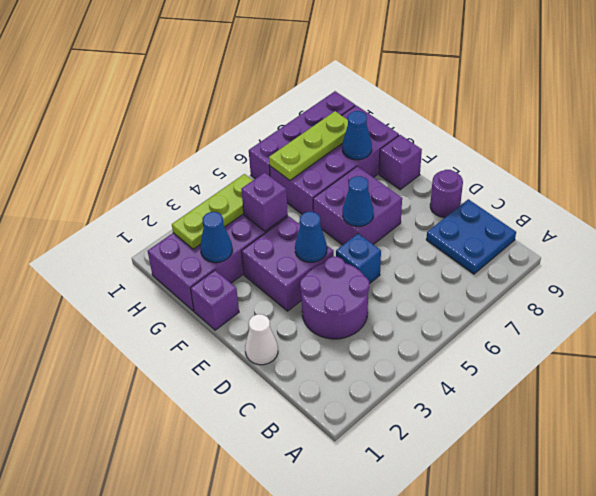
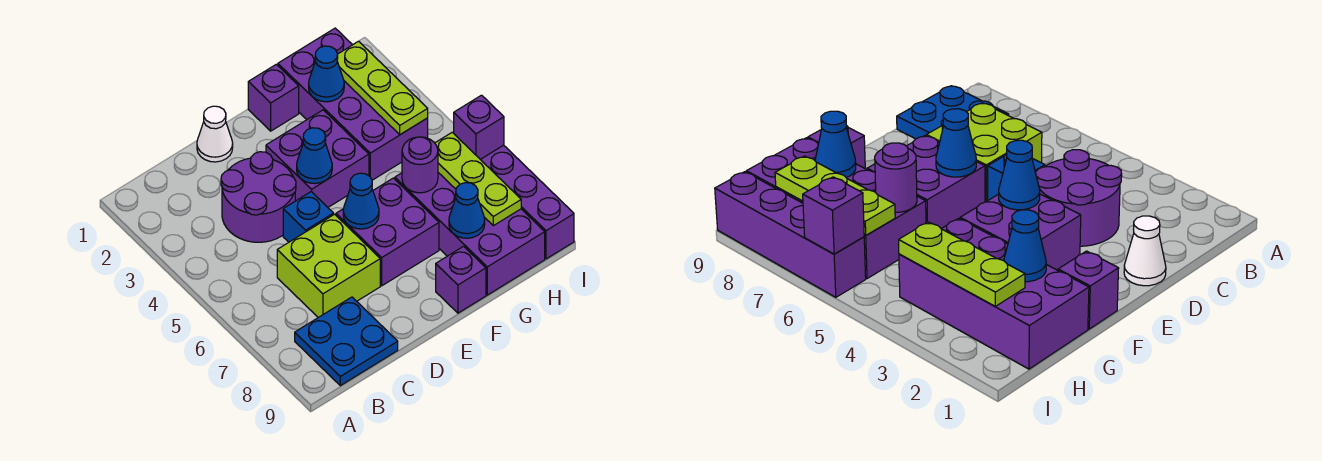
none -> lime brick C6:D7 level 1
purple round brick D9 level 1 -> purple round brick G6 level 2
purple brick G4 level 2 -> purple brick I6 level 2

